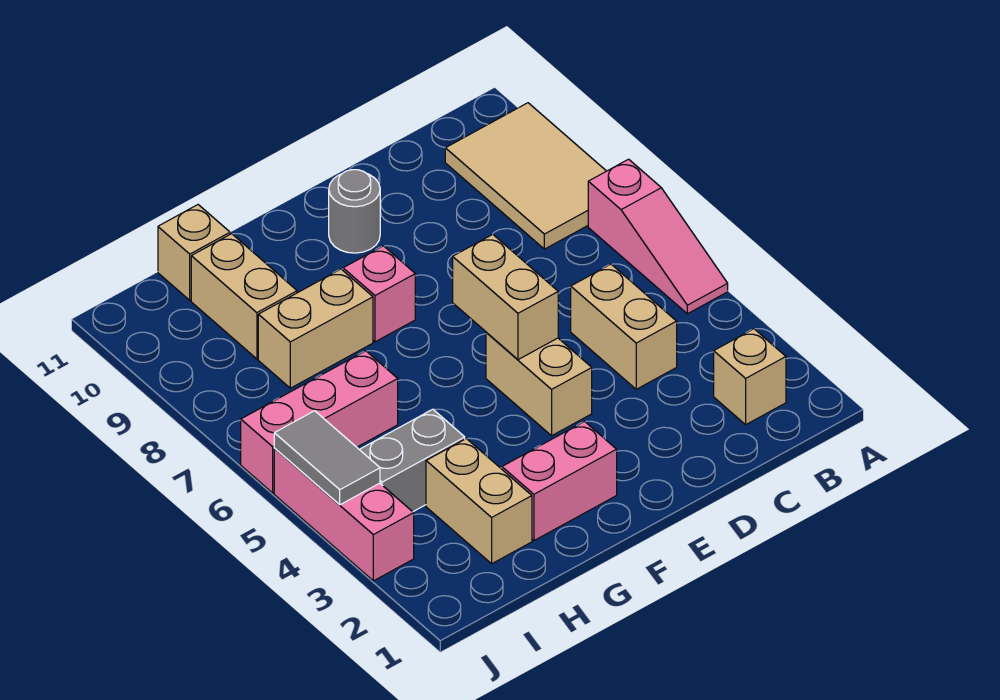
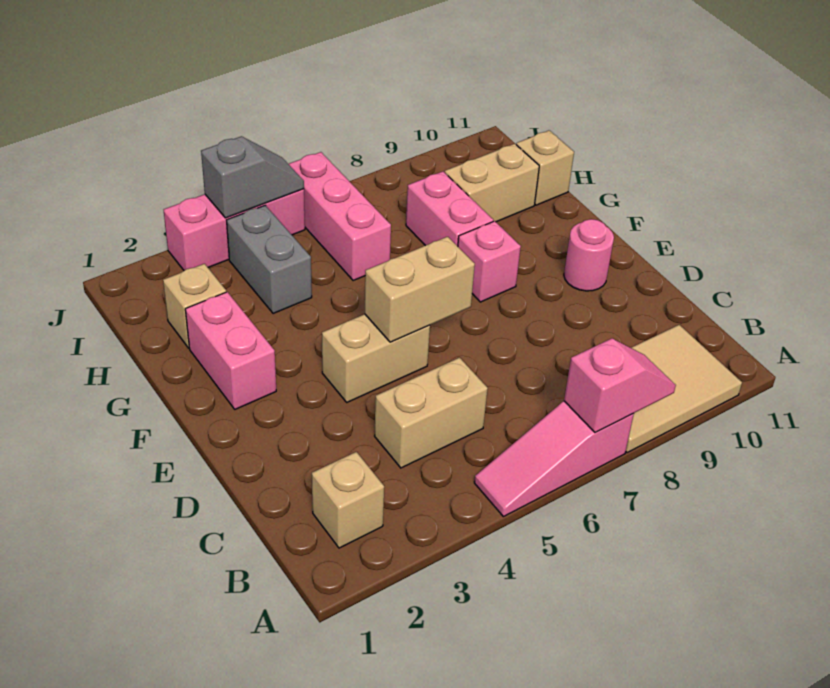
none -> pink slope A7:A8 level 2 top 7
grey round brick E10 level 1 -> pink round brick E10 level 1
tan brick G8:H8 level 1 -> pink brick G8:H8 level 1
tan brick H2:H3 level 1 -> tan brick H2 level 1
grey tile J4:J5 level 2 -> grey slope J4:J5 level 2 top 4

